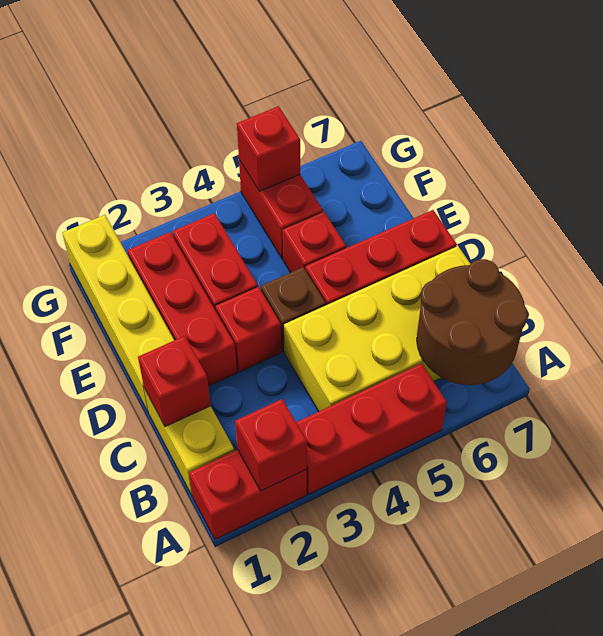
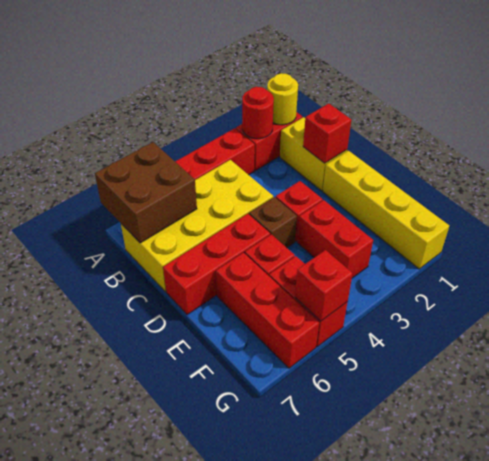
none -> yellow round brick A1 level 2
red brick A2 level 2 -> red round brick A2 level 2
brown round brick A6:B7 level 2 -> brown brick A6:B7 level 2
red brick D2:F2 level 1 -> red brick E6:G6 level 1

